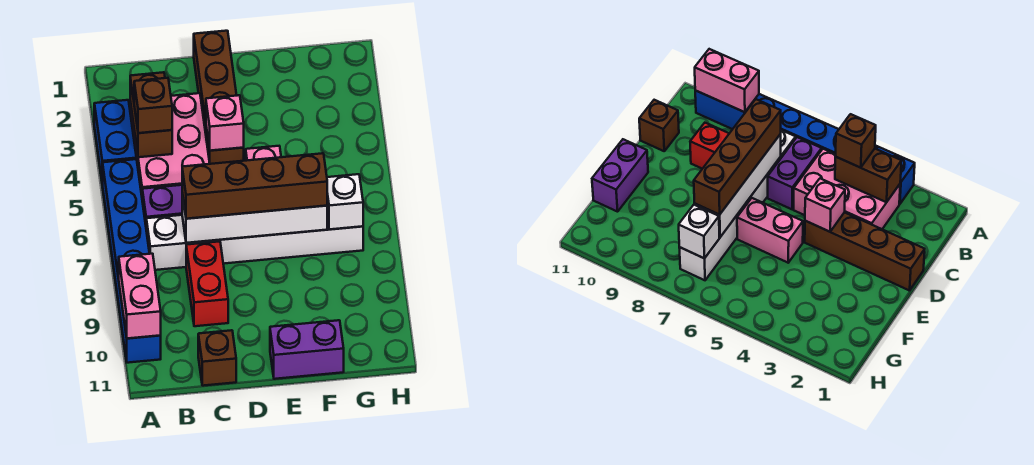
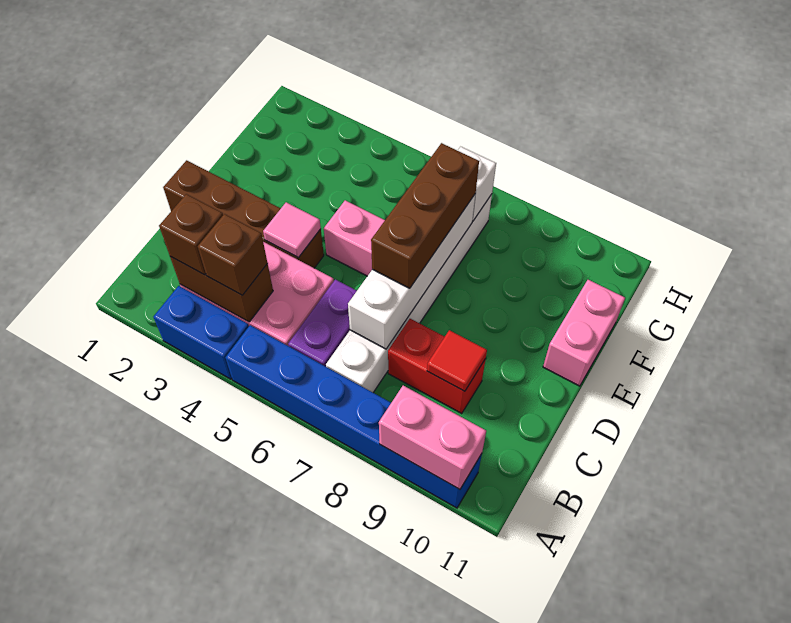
brown brick C7:F7 level 3 -> brown brick D7:F7 level 3
none -> red tile C9 level 2
brown brick C11 level 1 -> brown brick B3 level 3
pink brick D4 level 2 -> pink tile D4 level 2
purple brick E11:F11 level 1 -> pink brick E11:F11 level 1

